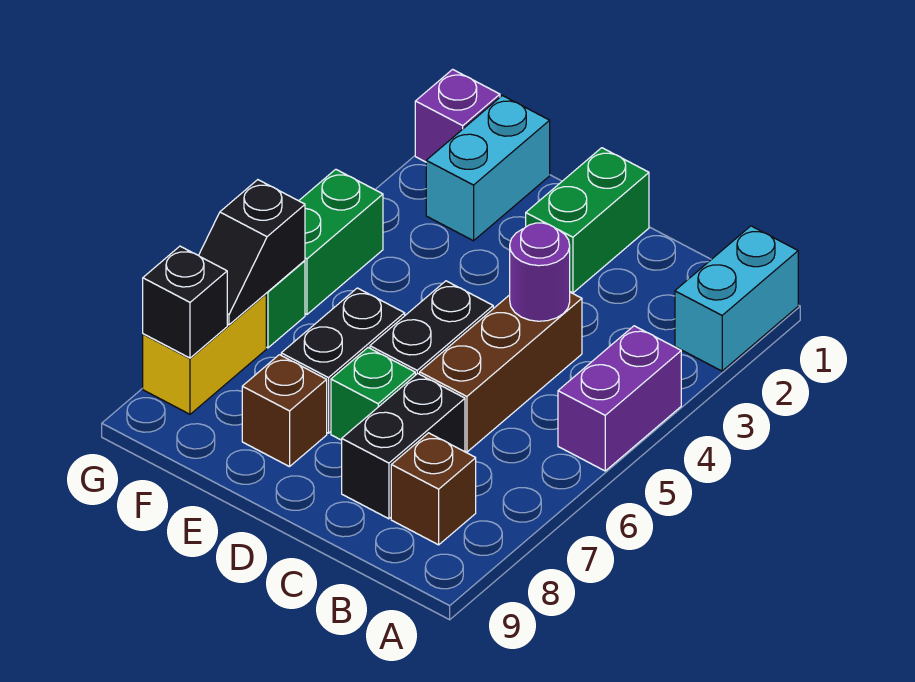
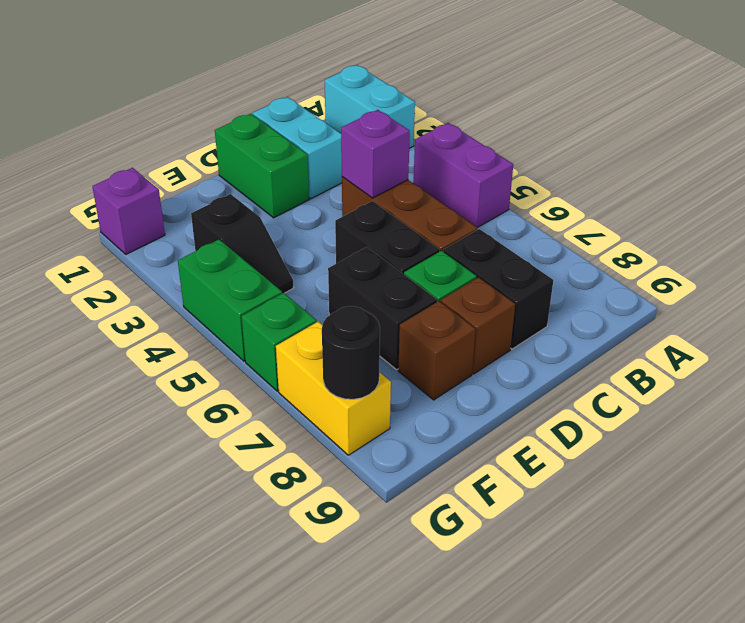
brown brick B8 level 1 -> brown brick D8 level 1
purple round brick C4 level 2 -> purple brick C4 level 2
cyan brick F1:F2 level 1 -> cyan brick C1:C2 level 1
black slope G6:G7 level 2 top 6 -> black slope F3:F4 level 1 top 3
black brick G8 level 2 -> black round brick G8 level 2

